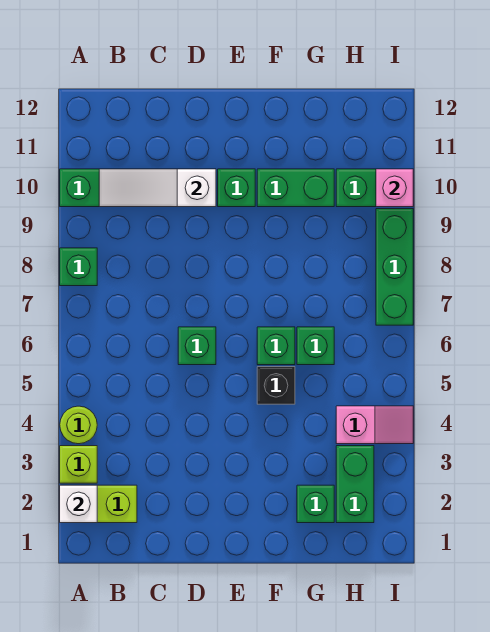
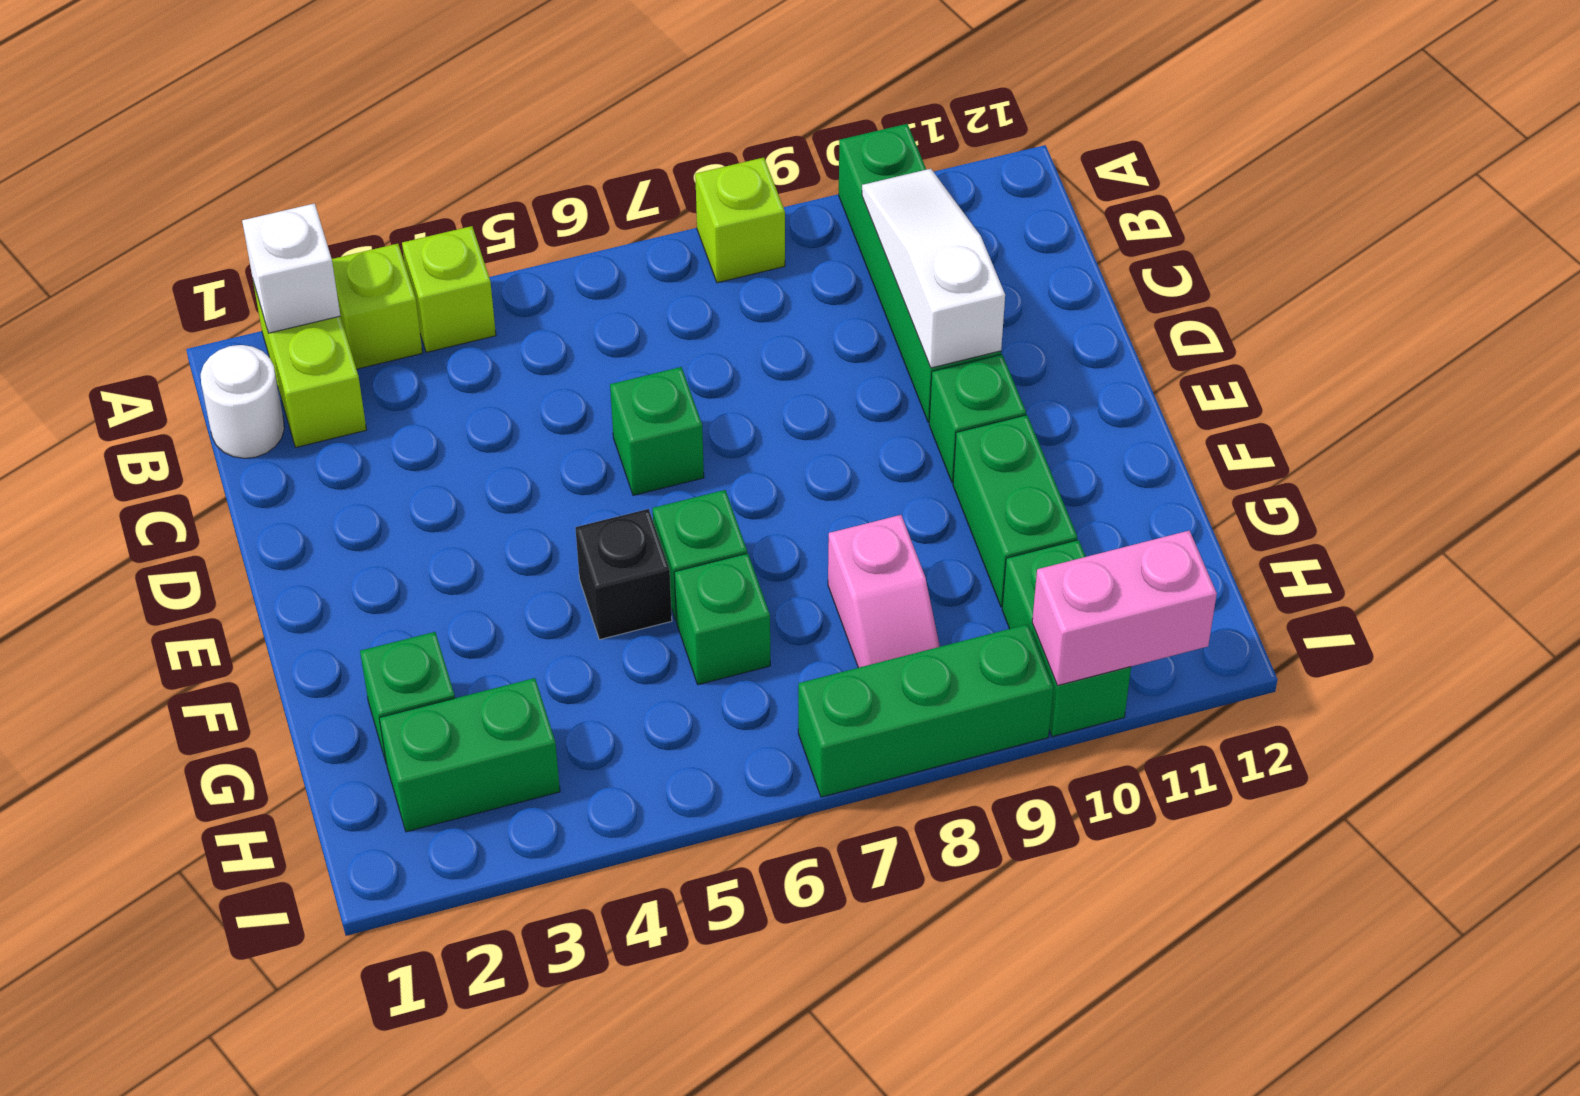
lime round brick A4 level 1 -> lime brick A4 level 1
green brick A8 level 1 -> lime brick A8 level 1
none -> white round brick B1 level 1
pink slope H4:I4 level 1 top H -> pink slope G8:H8 level 1 top G
pink brick I10 level 2 -> pink brick I10:I11 level 2

